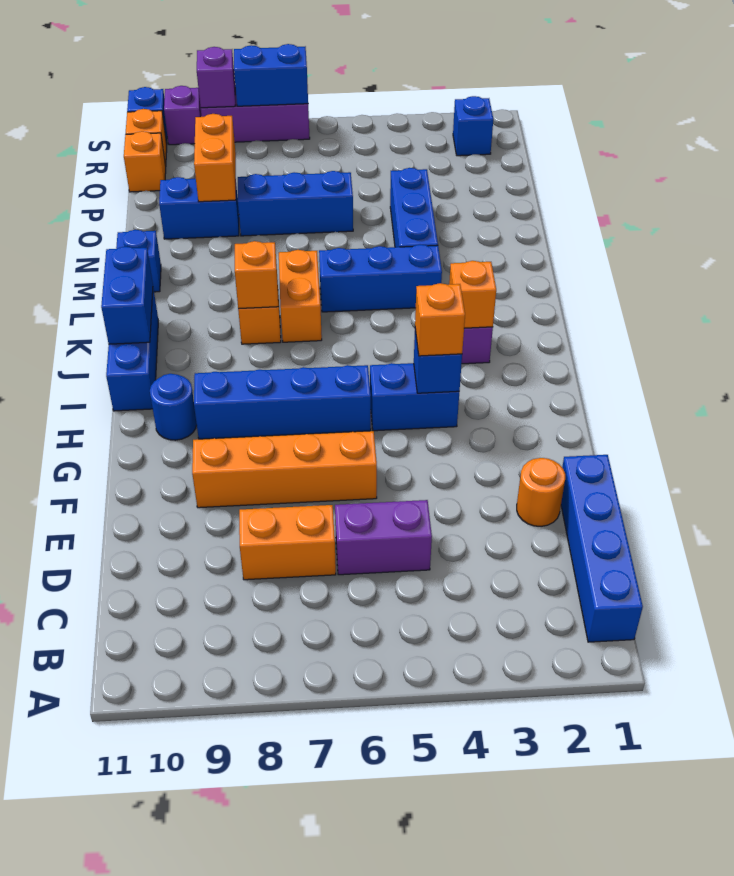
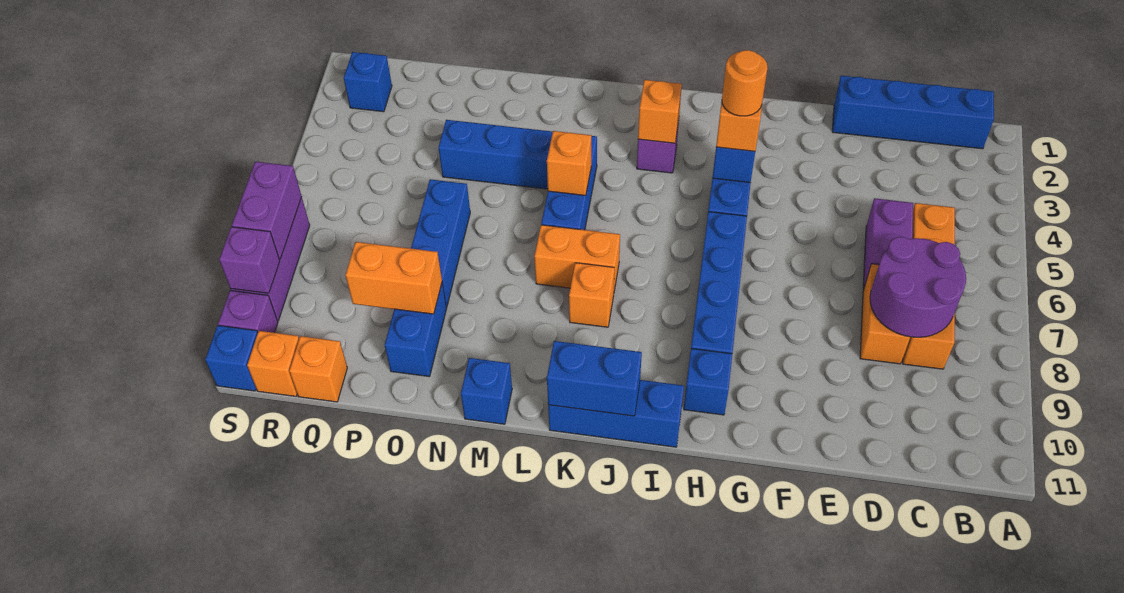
none -> purple round brick C7:D8 level 2
orange round brick E2 level 1 -> orange round brick H4 level 4
orange brick F6:F9 level 1 -> orange brick C5:C8 level 1
blue round brick H10 level 1 -> blue brick H10 level 1
orange brick K8 level 2 -> orange brick L5 level 2
blue brick S7:S8 level 2 -> purple brick S7:S8 level 2

